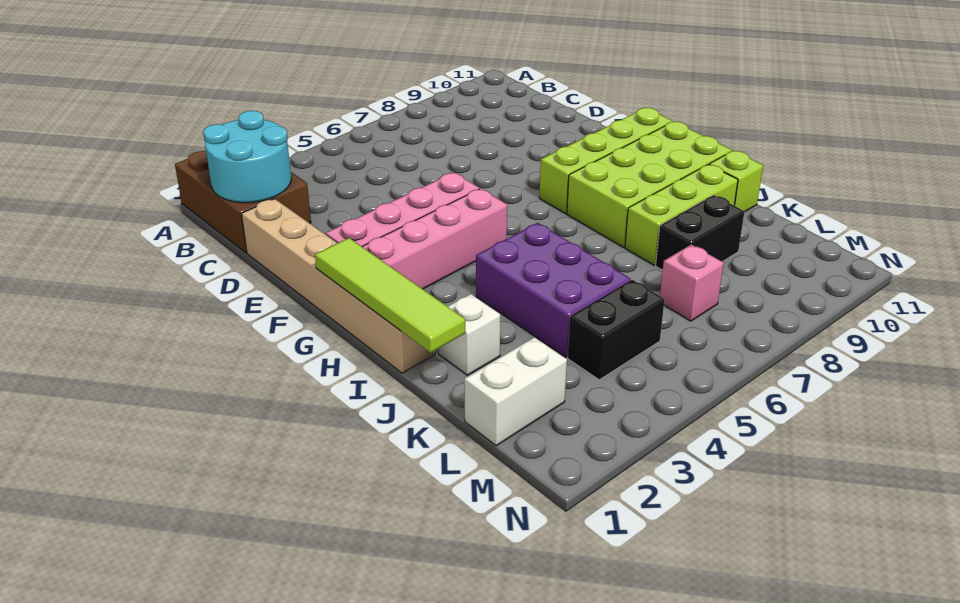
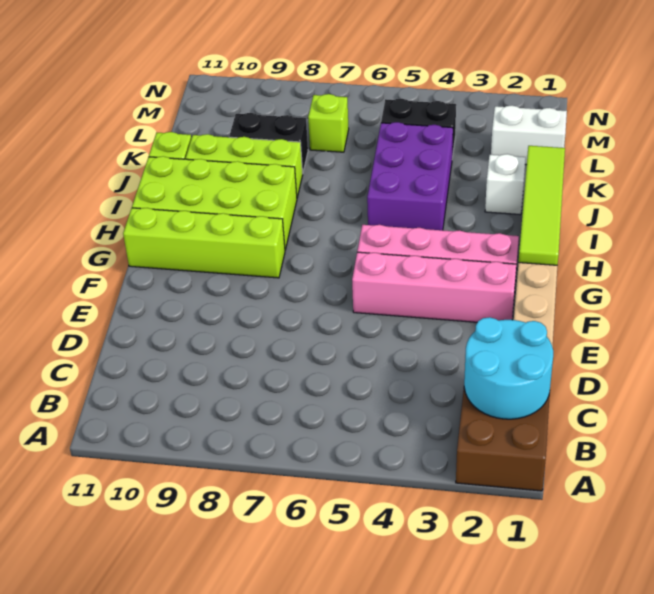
pink brick L7 level 1 -> lime brick L7 level 1

